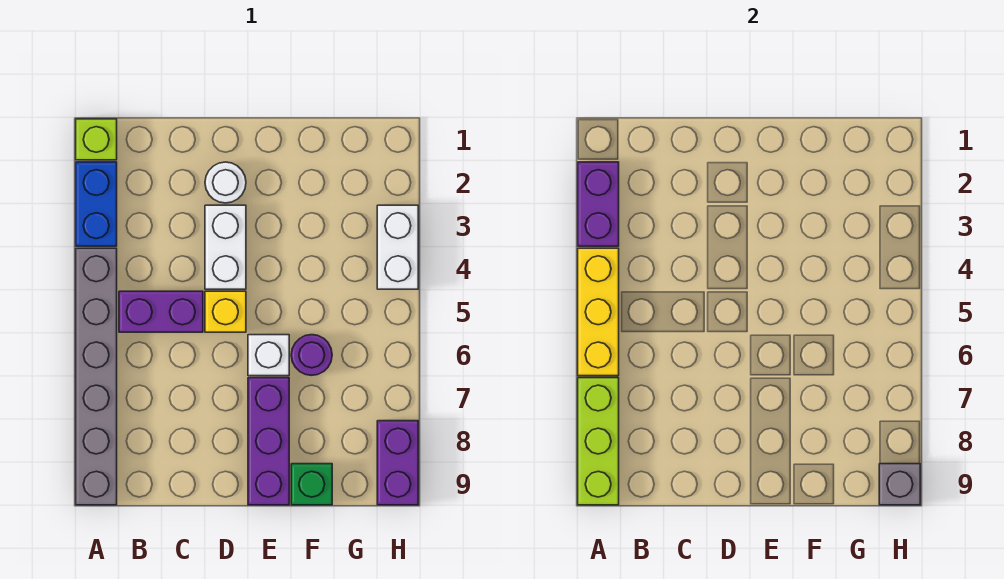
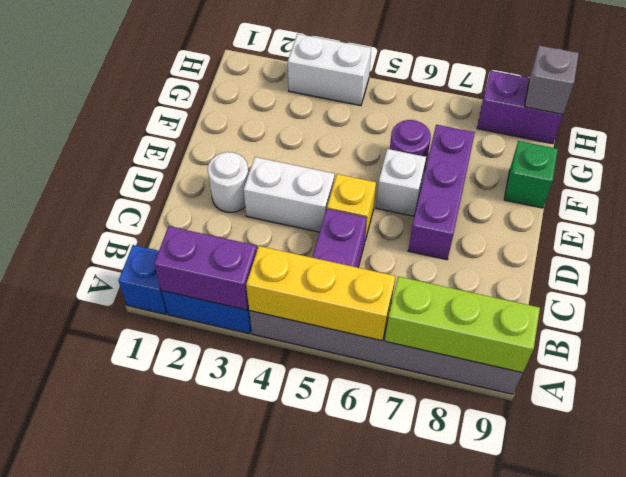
lime brick A1 level 1 -> blue brick A1 level 1
purple brick E7:E9 level 1 -> purple brick D7:F7 level 1

